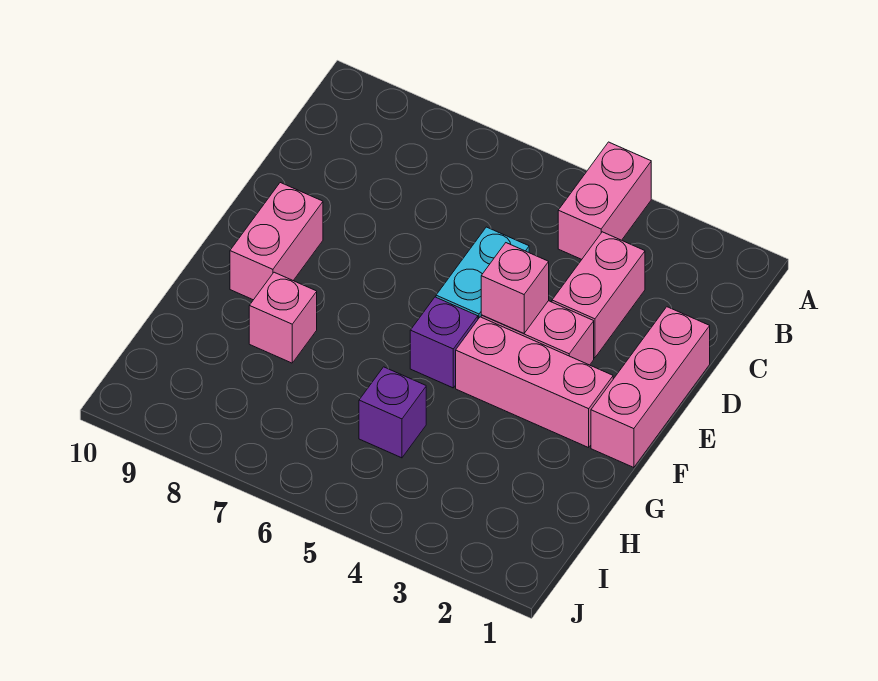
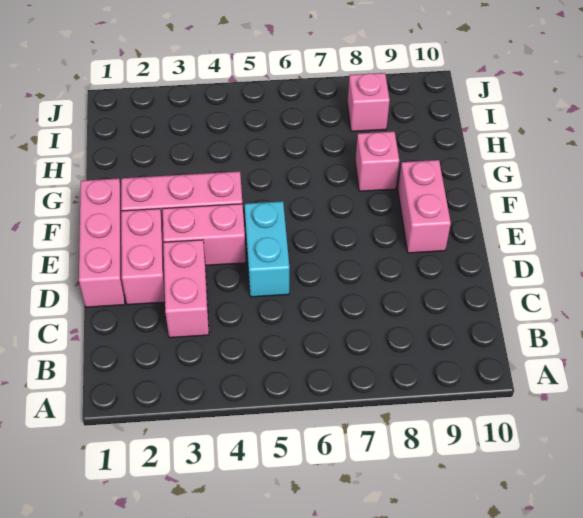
pink brick A4:B4 level 1 -> pink brick D2:E2 level 1
pink brick E4 level 2 -> pink brick I8 level 1
purple brick F5 level 1 -> none
purple brick H5 level 1 -> none

